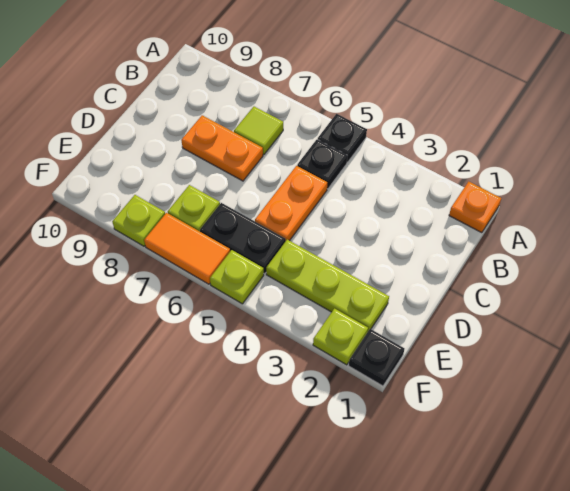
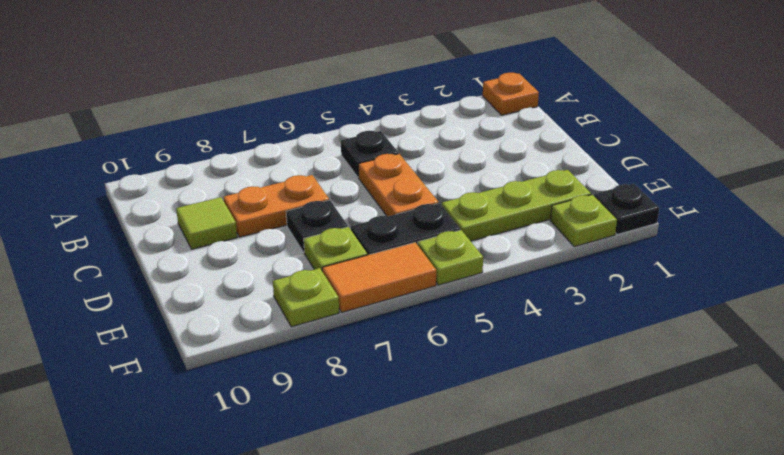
black plate A5 level 1 -> black plate D7 level 1
lime tile B7 level 1 -> lime tile C9 level 1

